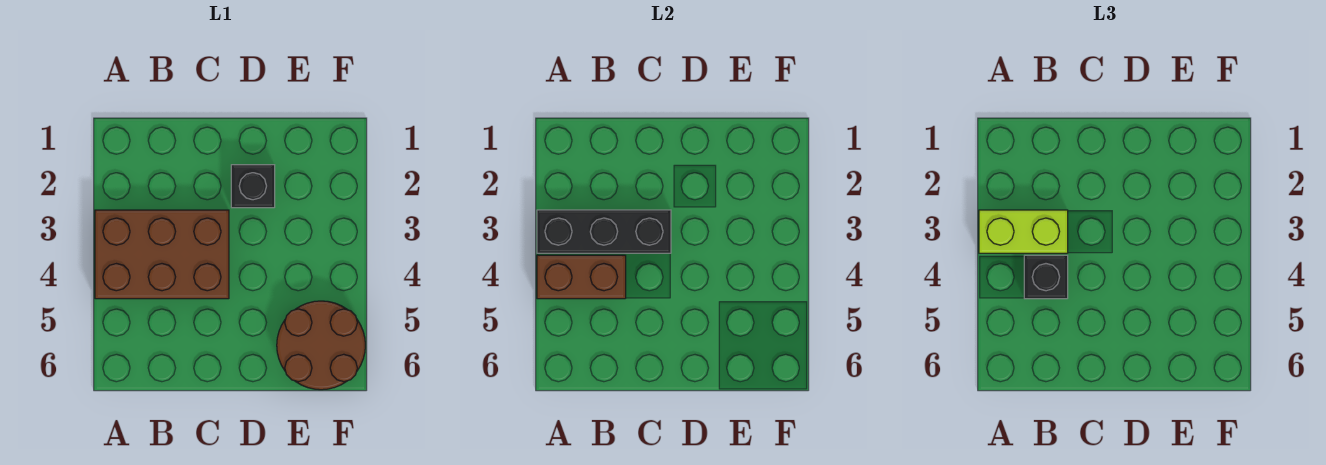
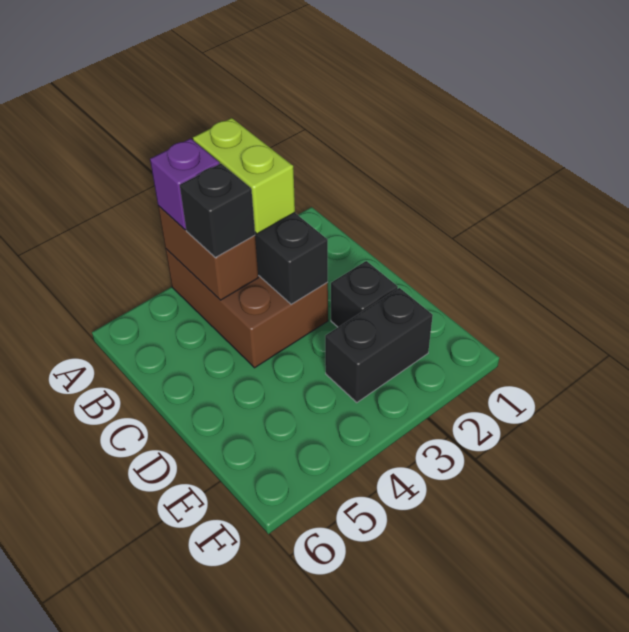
none -> purple brick A4 level 3
none -> black brick E2:E3 level 1
brown round brick E5:F6 level 1 -> none

